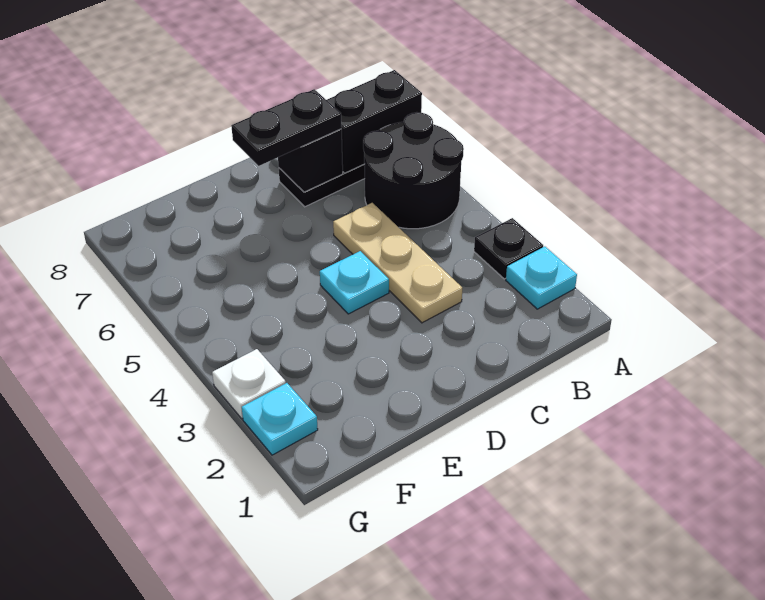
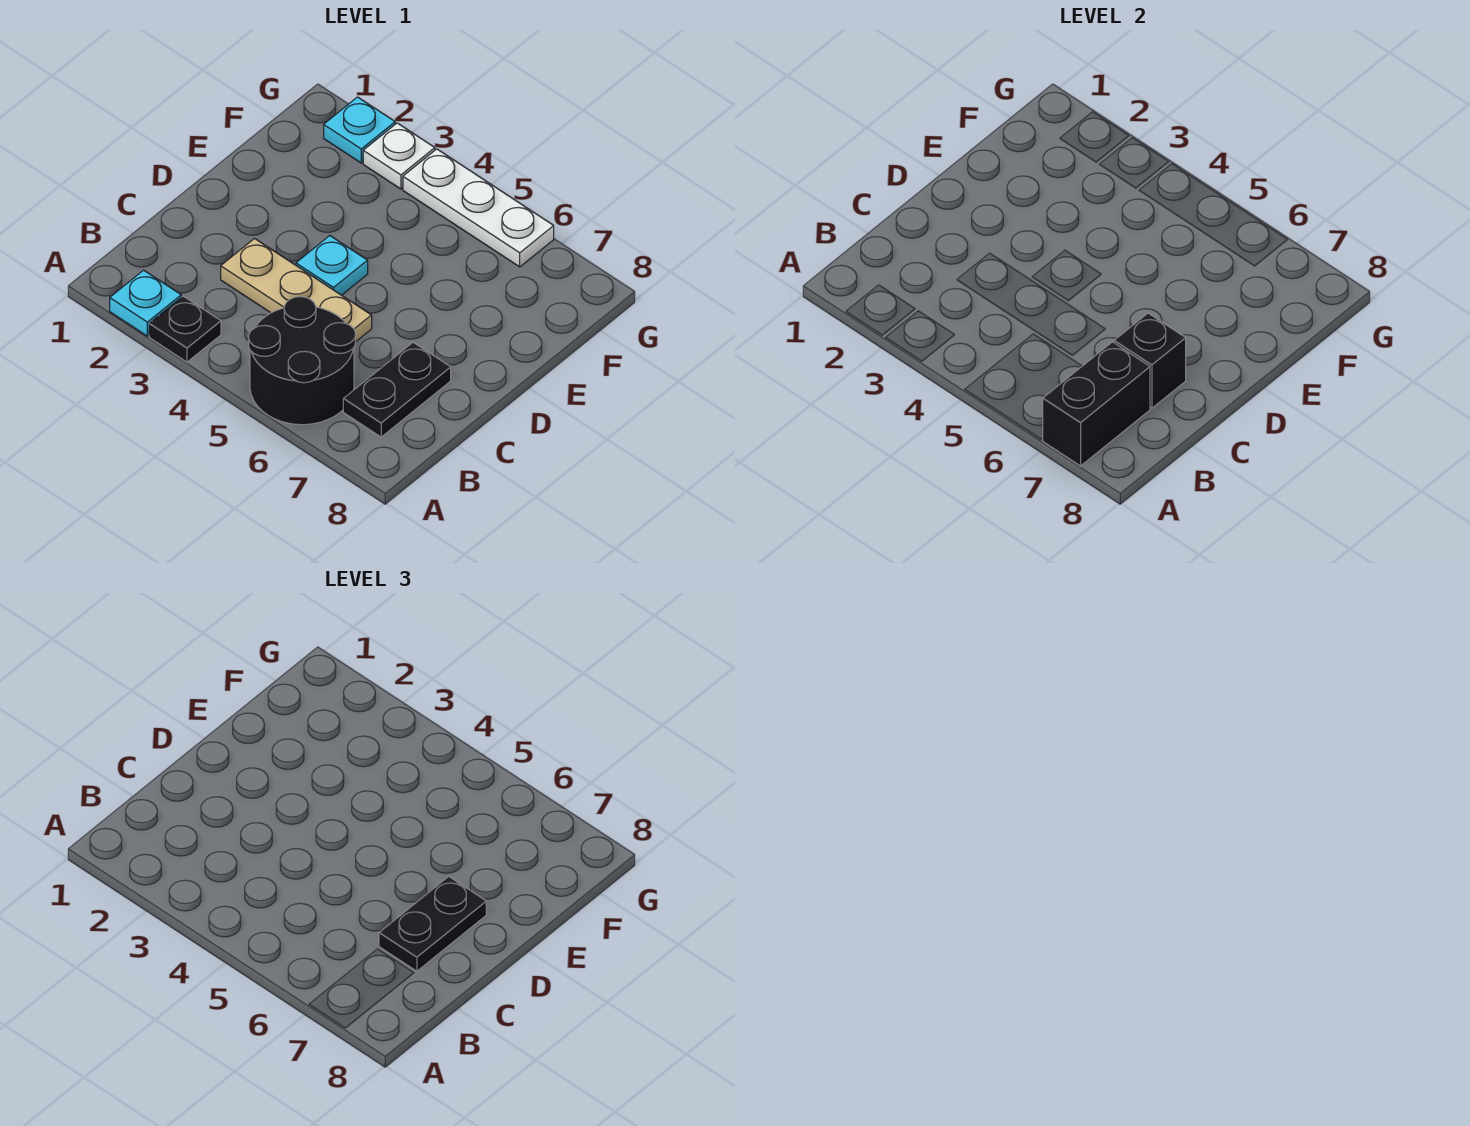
none -> white plate G4:G6 level 1

